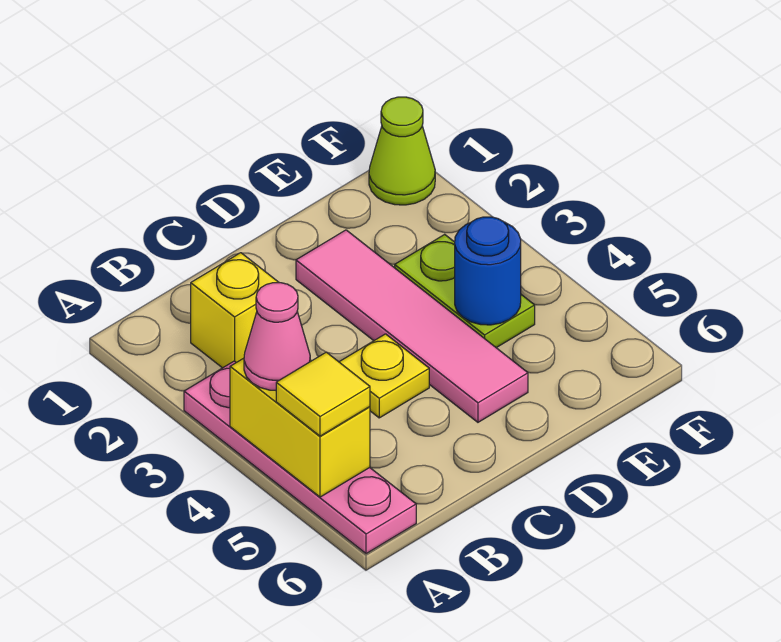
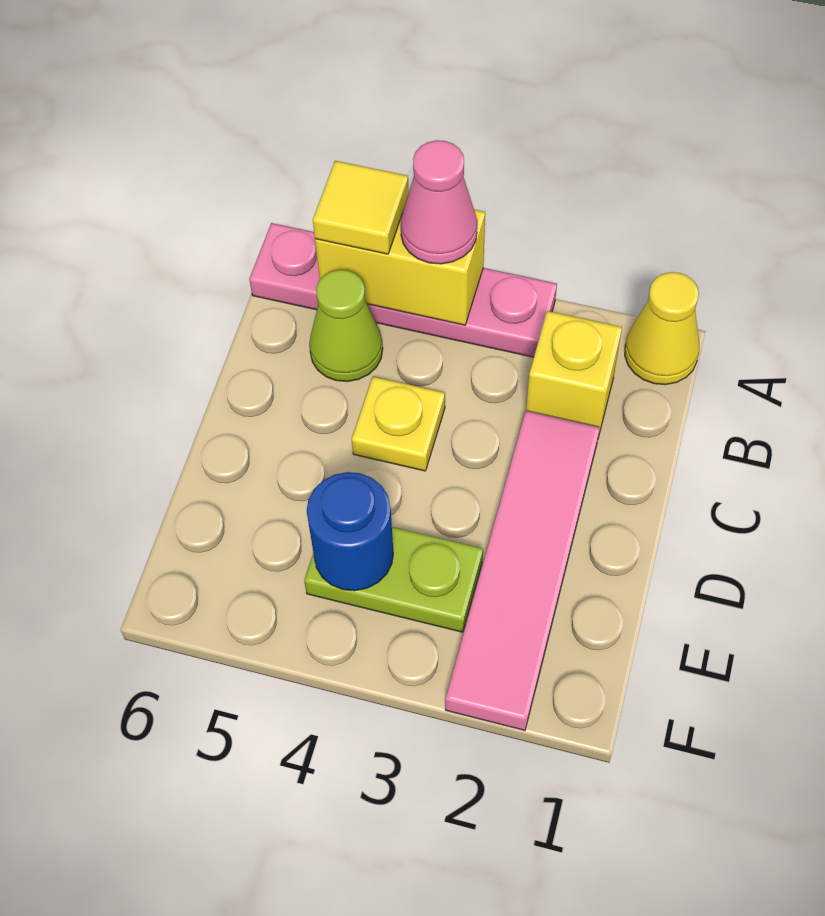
none -> yellow cone A1 level 1
pink tile D2:D5 level 1 -> pink tile C2:F2 level 1
lime cone F1 level 1 -> lime cone B5 level 1

